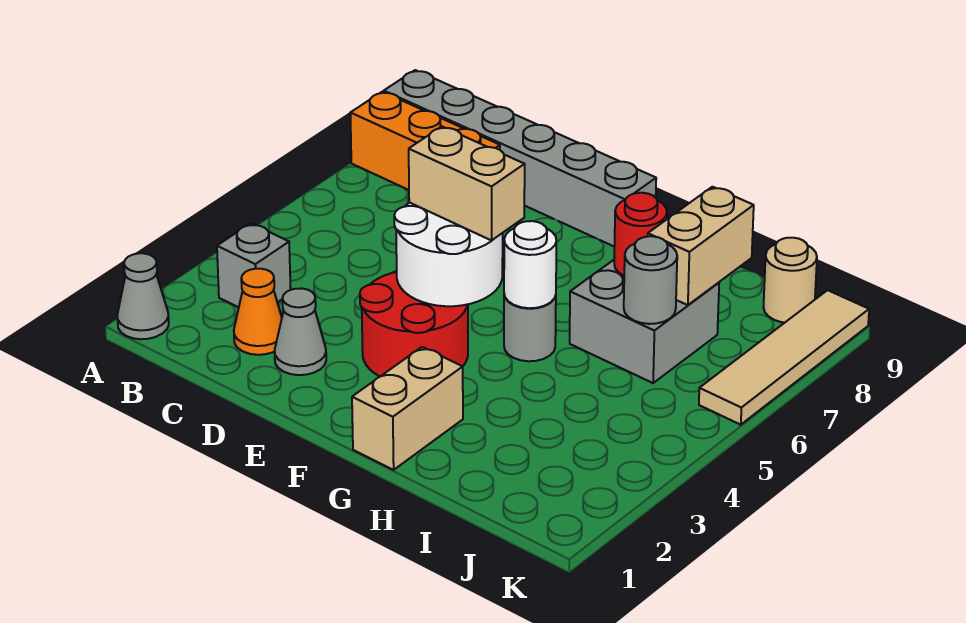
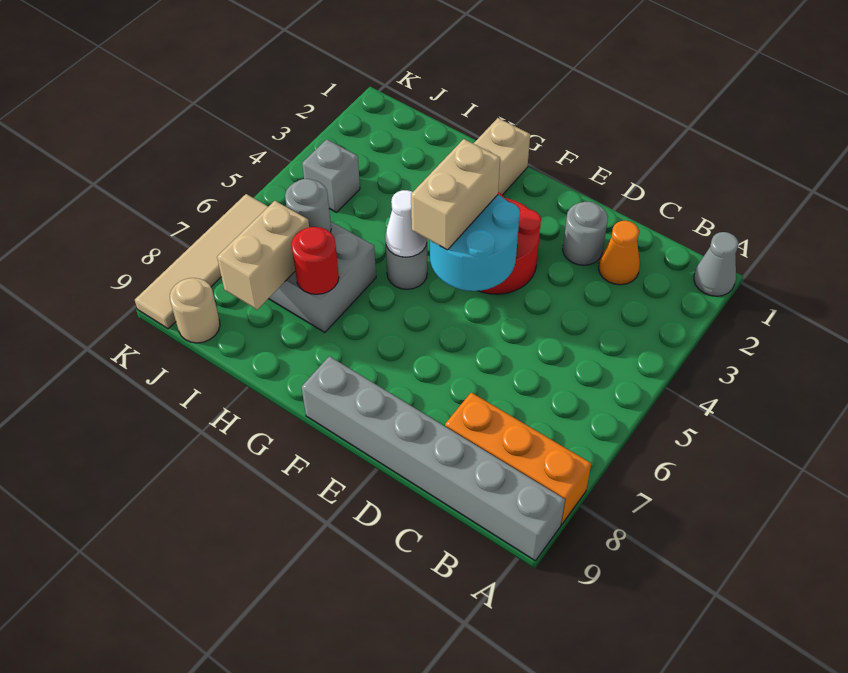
grey brick B3 level 1 -> grey brick J4 level 1
grey cone D2 level 1 -> grey round brick D2 level 1
white round brick E4:F5 level 2 -> cyan round brick E4:F5 level 2
tan brick E5:F5 level 3 -> tan brick F4:F5 level 3
white round brick G5 level 2 -> white cone G5 level 2

